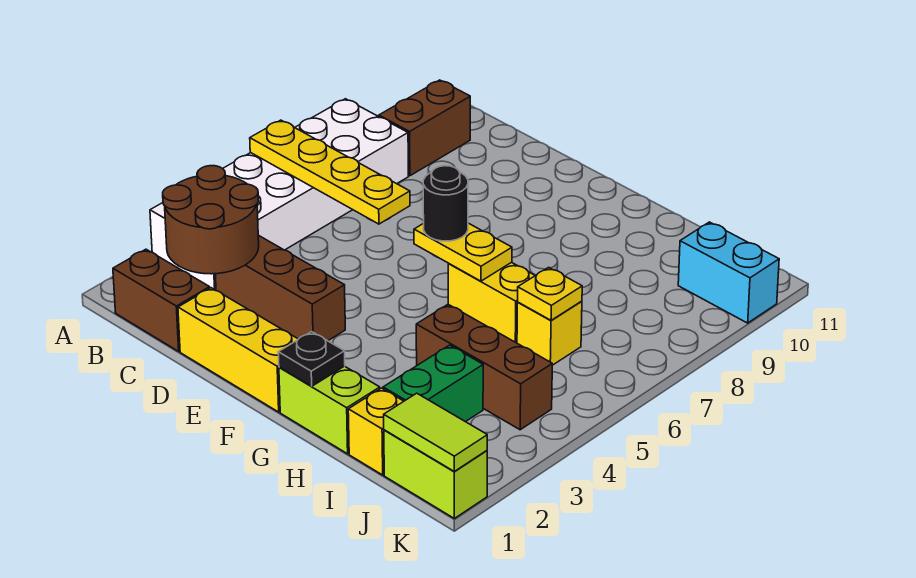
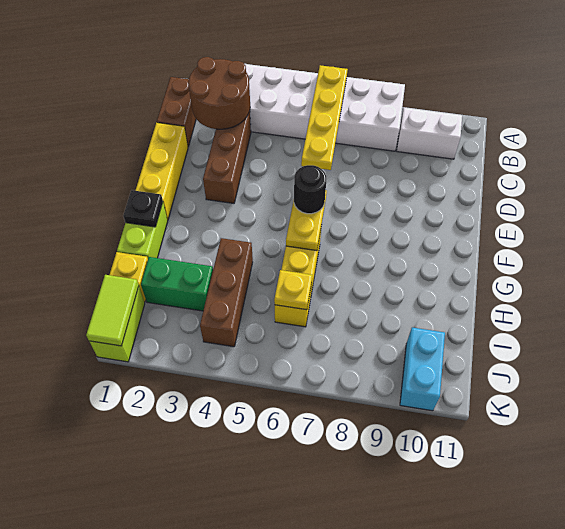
brown brick B9:B10 level 1 -> white brick B9:B10 level 1

